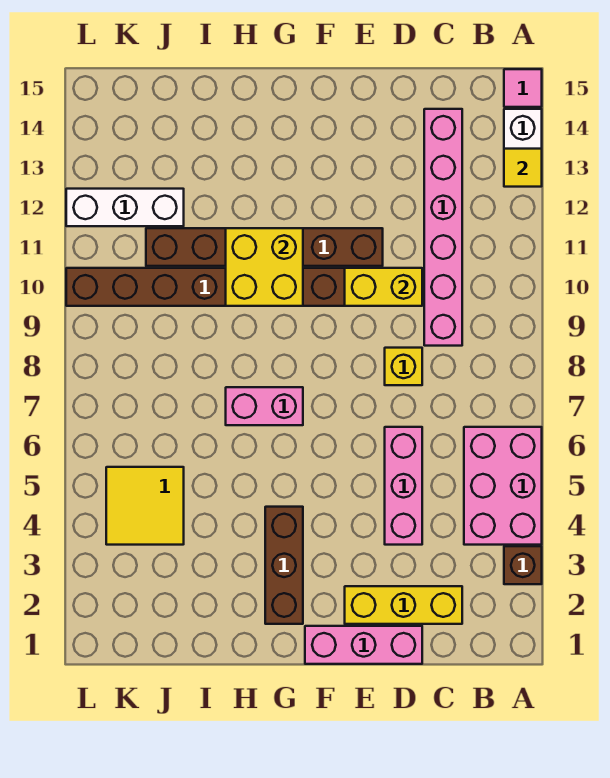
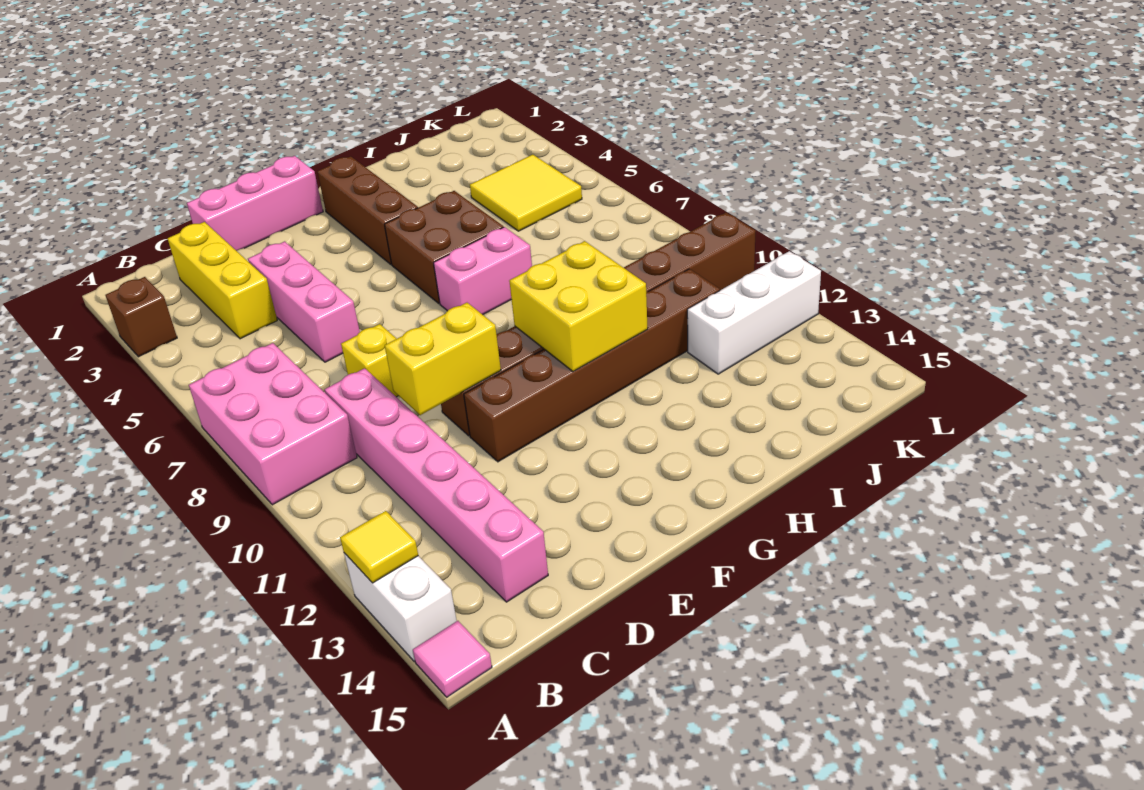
pink brick A4:B6 level 1 -> pink brick A7:B9 level 1
yellow brick C2:E2 level 1 -> yellow brick C2:C4 level 1
none -> brown brick G5:H6 level 1

